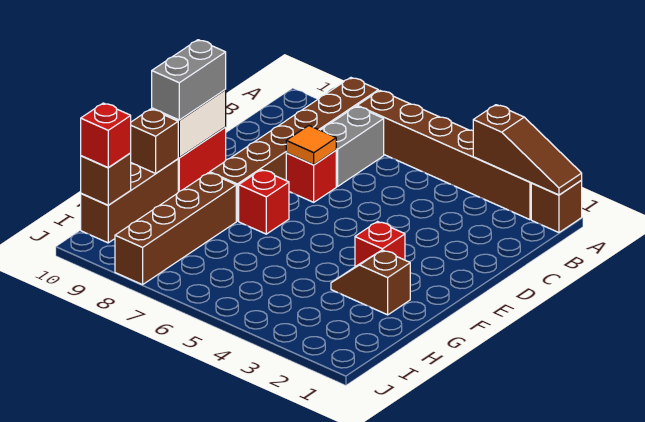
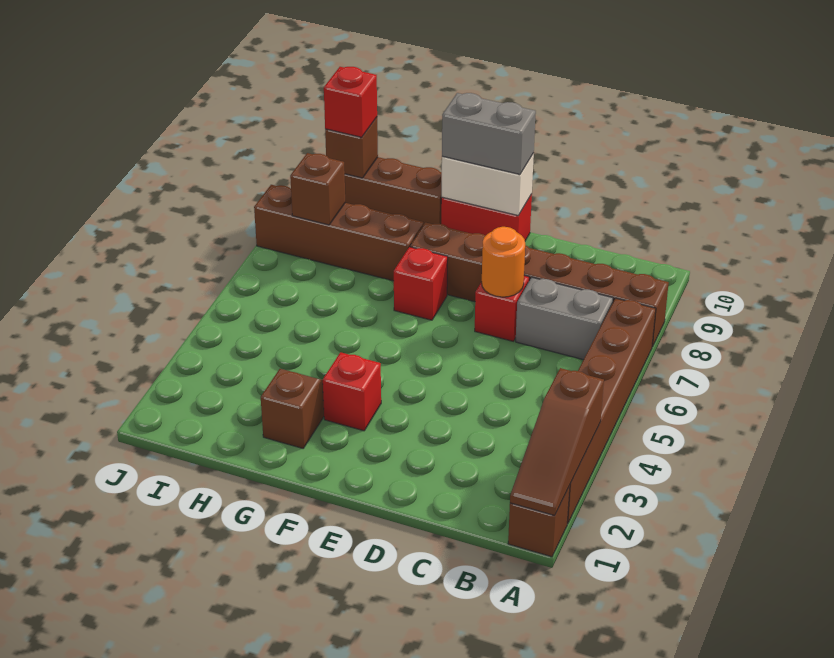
orange tile D7 level 2 -> orange round brick D7 level 2
brown brick G10 level 2 -> brown brick I8 level 2

